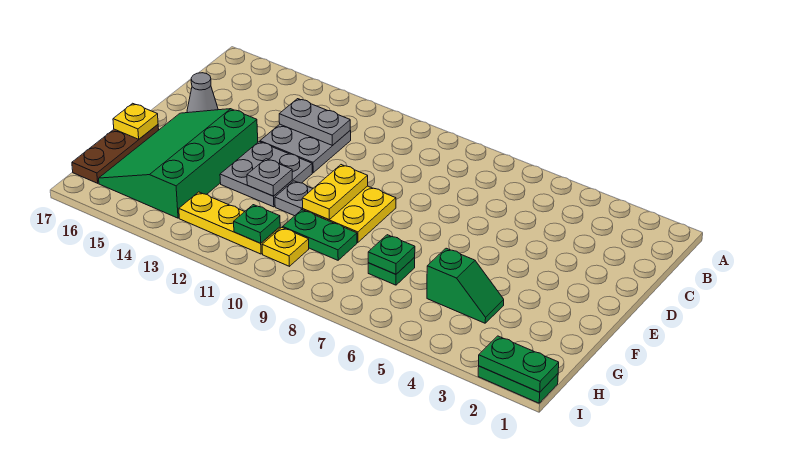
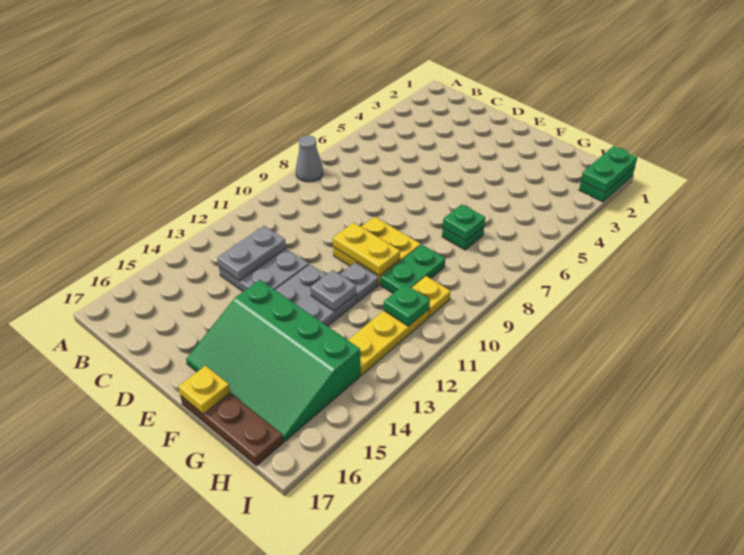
grey cone D16 level 1 -> grey cone A8 level 1
green slope G4:G5 level 1 top 5 -> none

